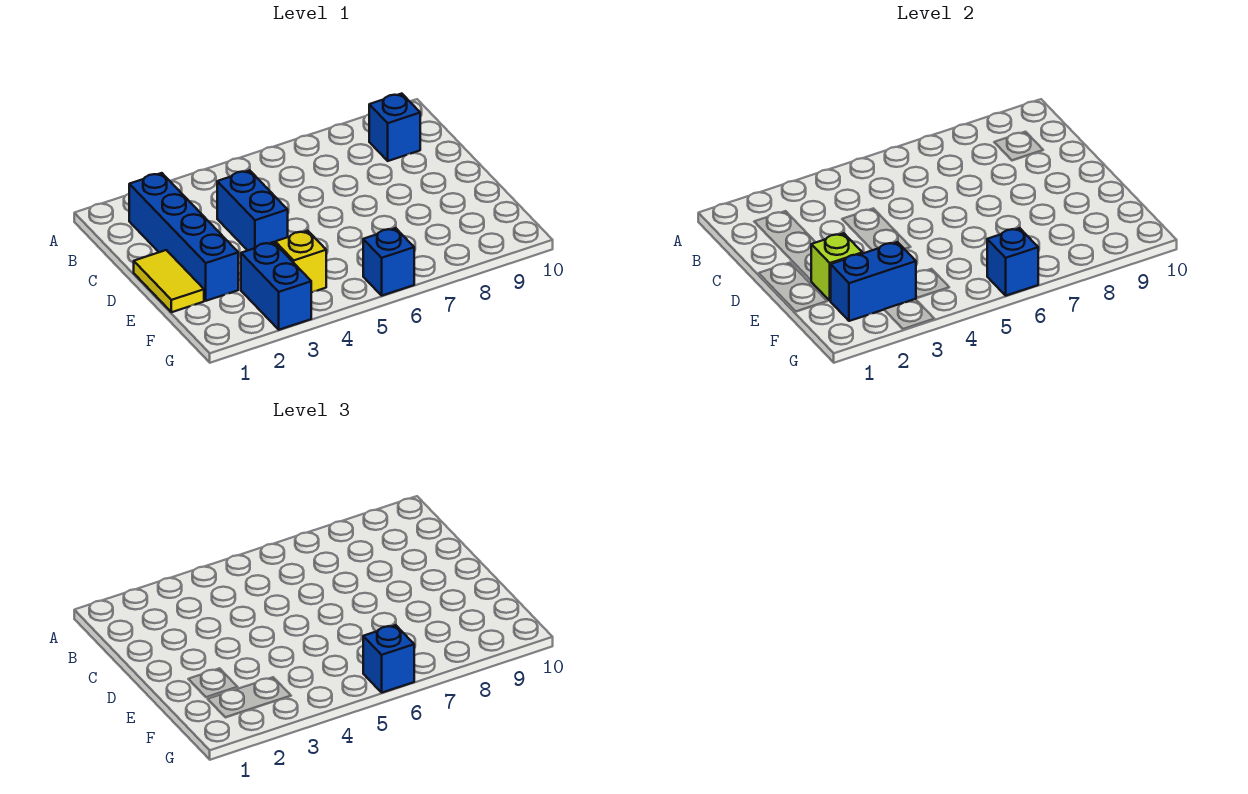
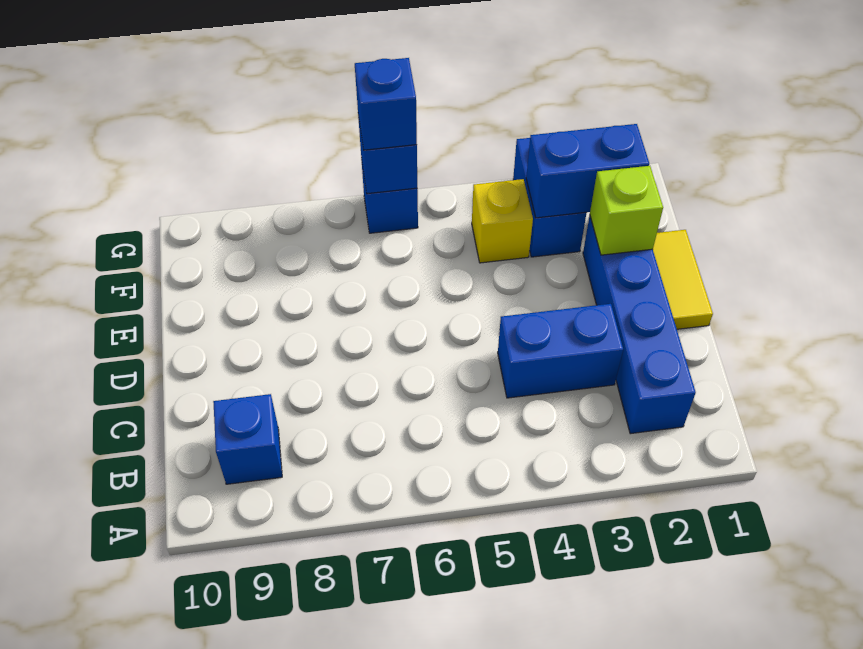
blue brick C4:D4 level 1 -> blue brick C3:C4 level 1

